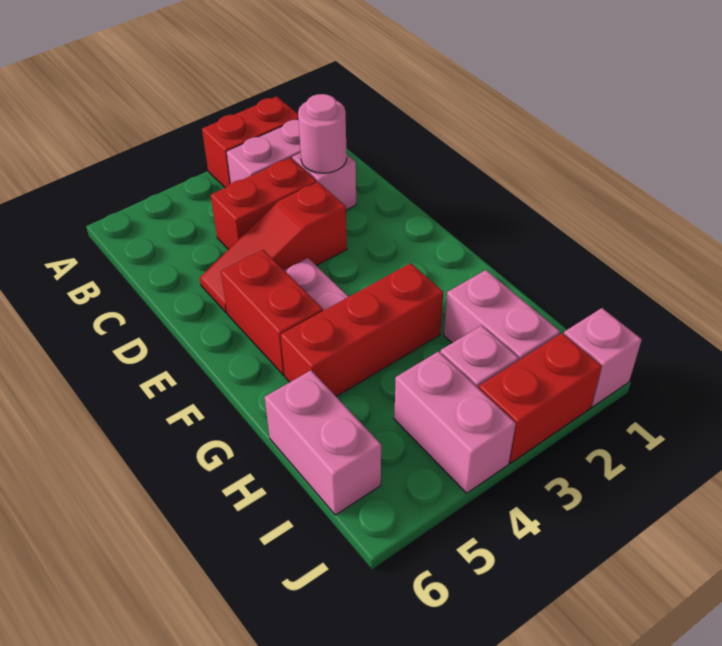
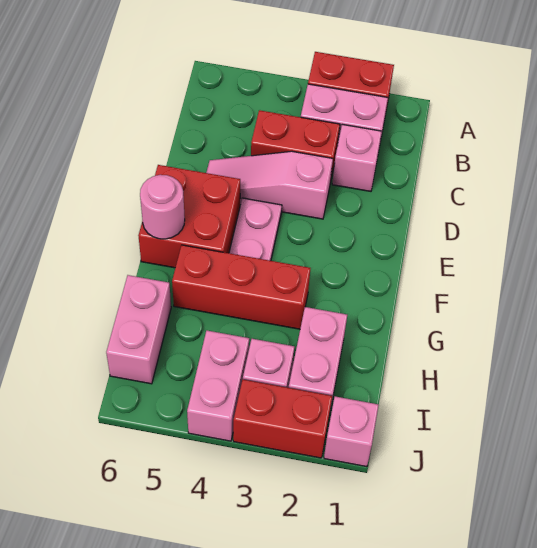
pink round brick C2 level 2 -> pink round brick F6 level 2
red slope D3:D5 level 1 top 3 -> pink slope D3:D5 level 1 top 3
red brick E5:F5 level 1 -> red brick E5:F6 level 1

